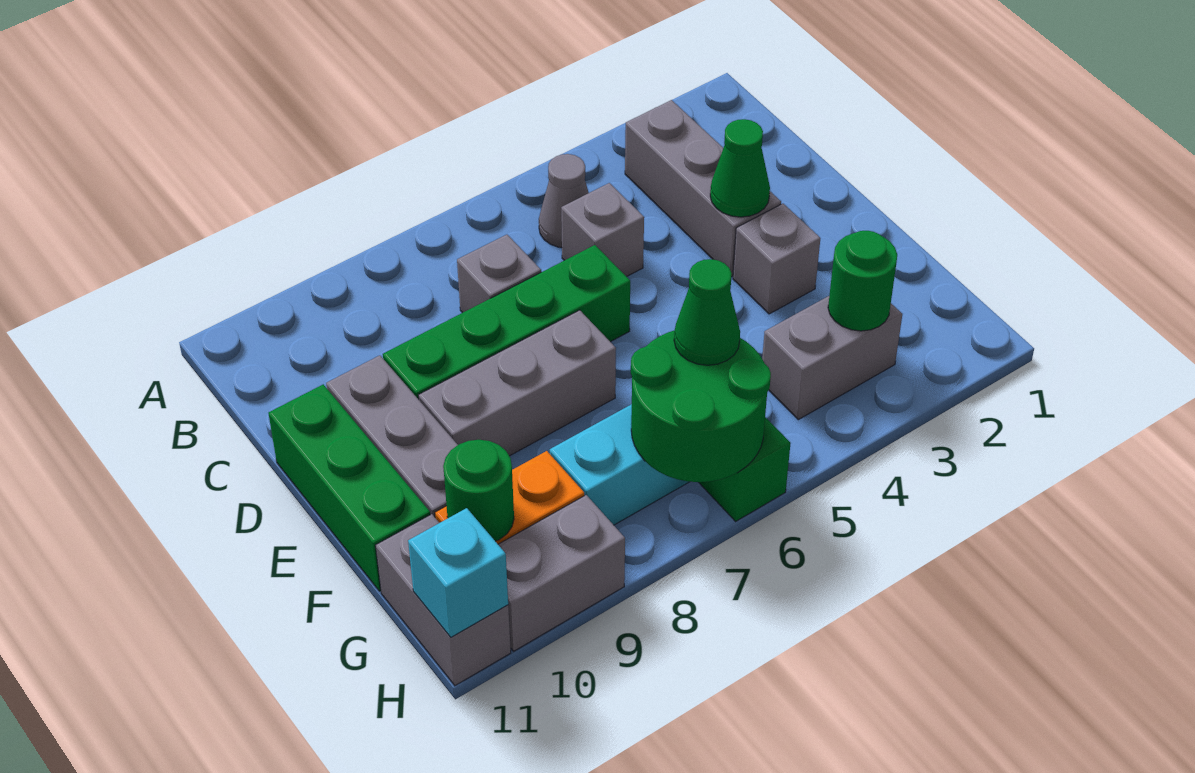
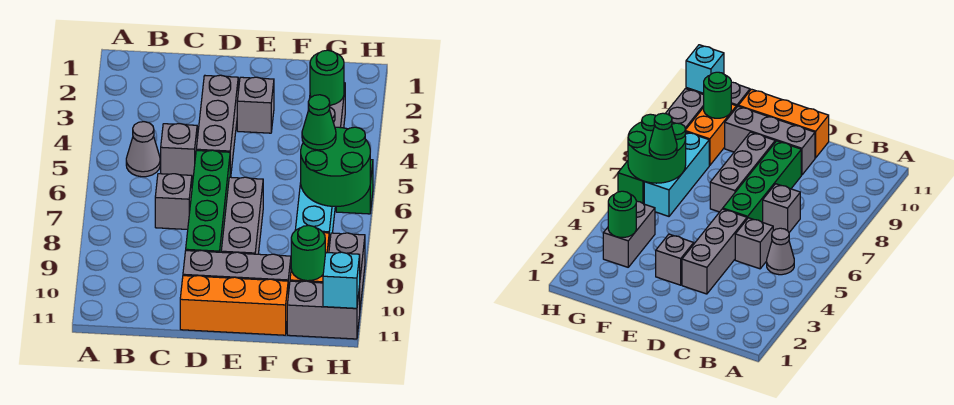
grey brick B3:D3 level 1 -> grey brick D3:D5 level 1
green cone D3 level 2 -> none
green brick D11:F11 level 1 -> orange brick D11:F11 level 1

